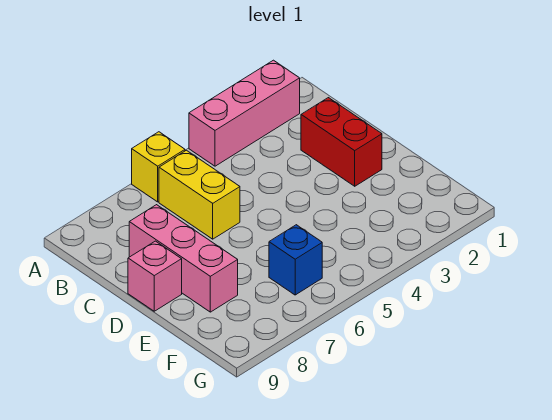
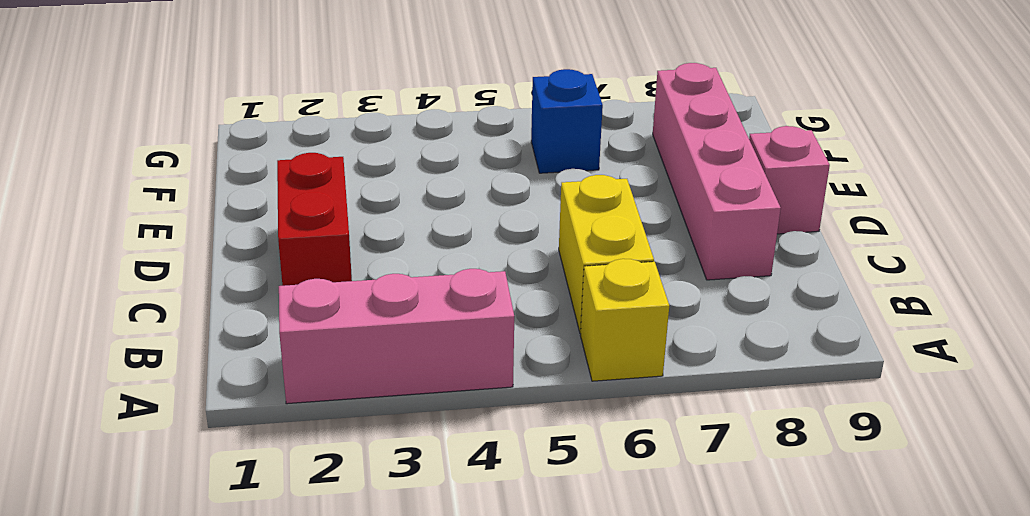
pink brick C8:E8 level 1 -> pink brick C8:F8 level 1

